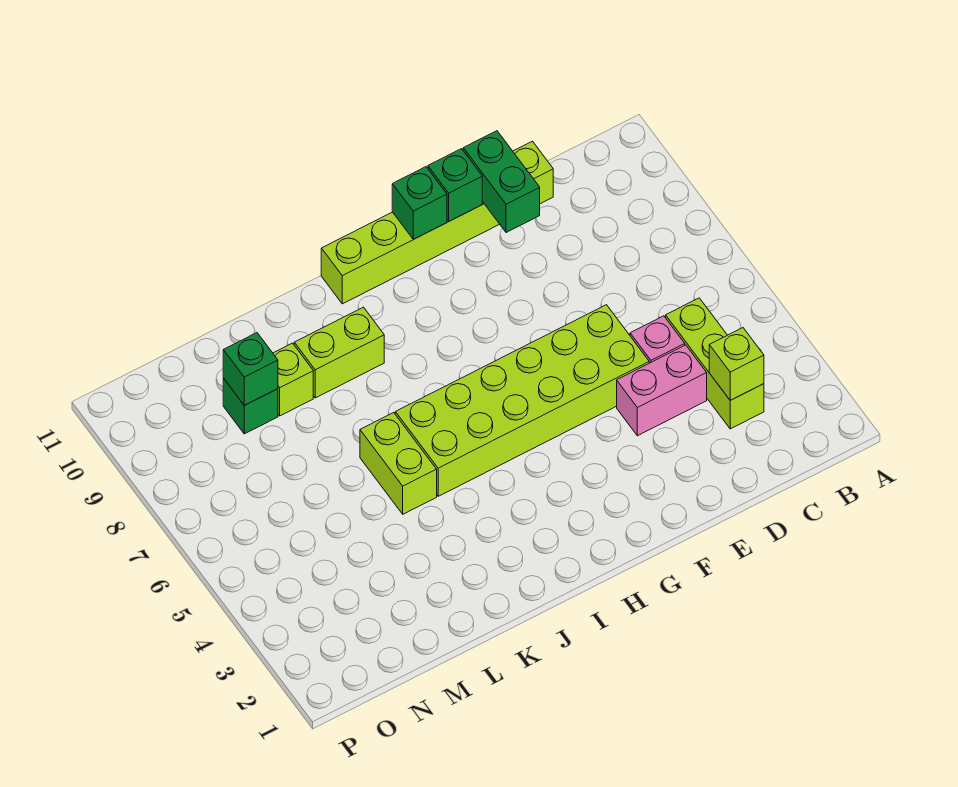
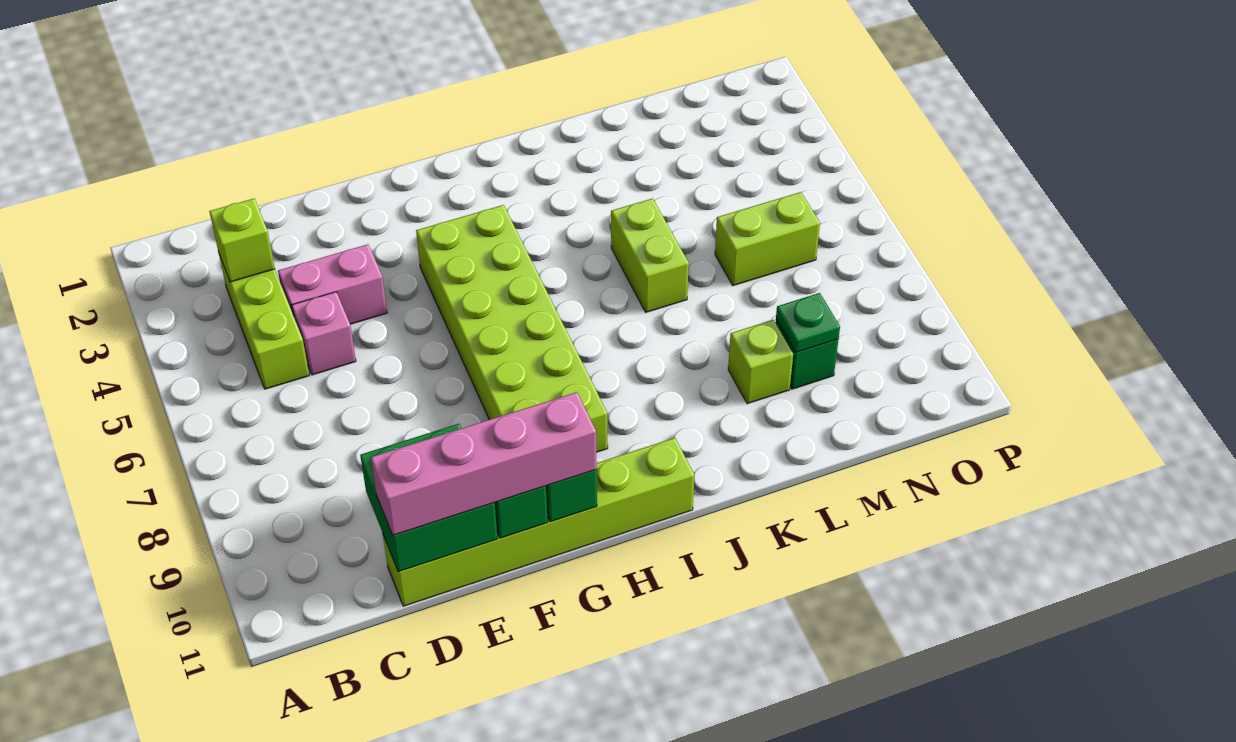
none -> pink brick D11:G11 level 3
lime brick E5:J6 level 1 -> lime brick G4:H9 level 1
green brick E10:E11 level 2 -> green brick D10:E11 level 2
lime brick J9:K9 level 1 -> lime brick M6:N6 level 1
green brick M9 level 2 -> green plate M9 level 2

